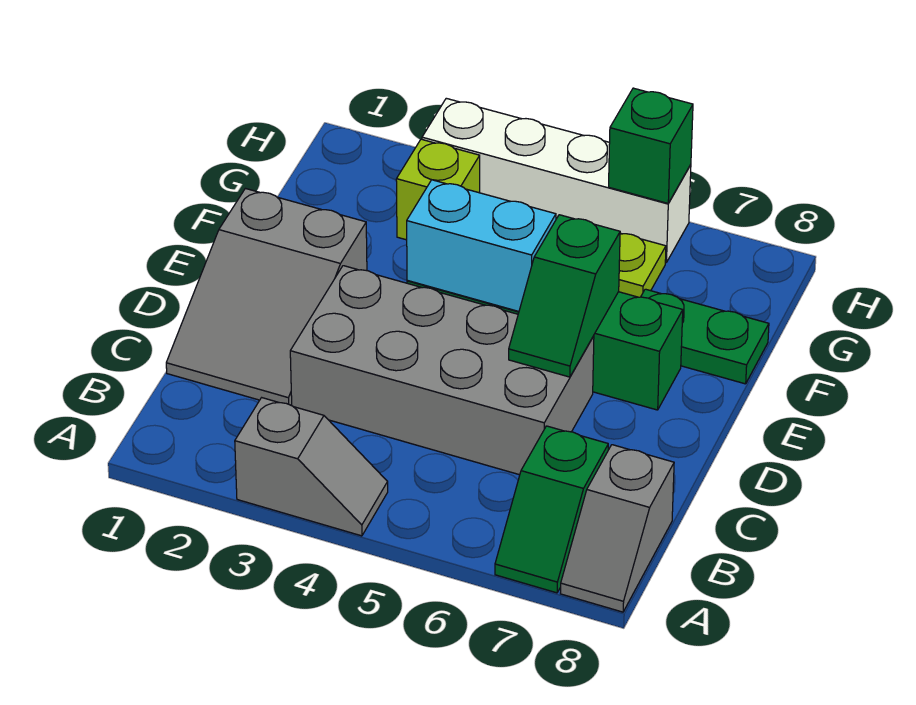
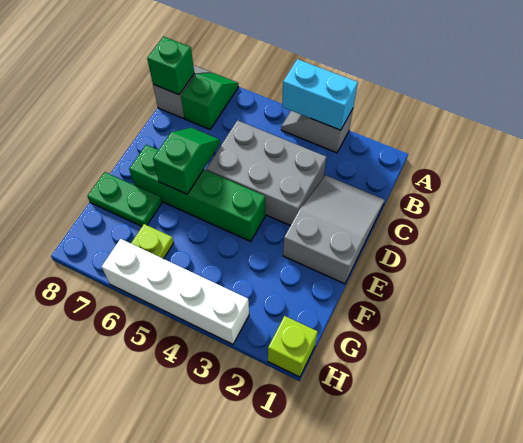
grey brick C3:D6 level 1 -> grey brick C3:D5 level 1
cyan brick E4:E5 level 2 -> cyan brick A3:A4 level 2
lime brick G3 level 1 -> lime brick H1 level 1
green brick H6 level 2 -> green brick B8 level 2

